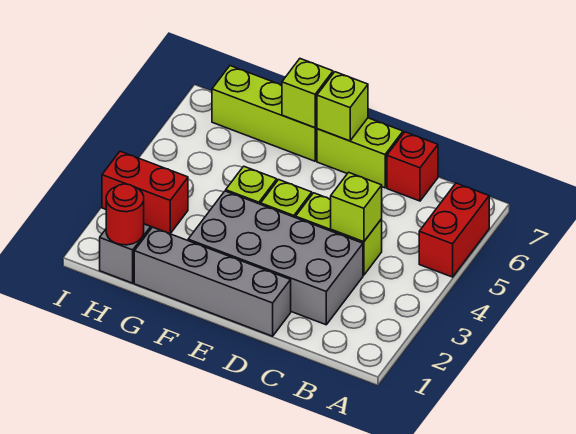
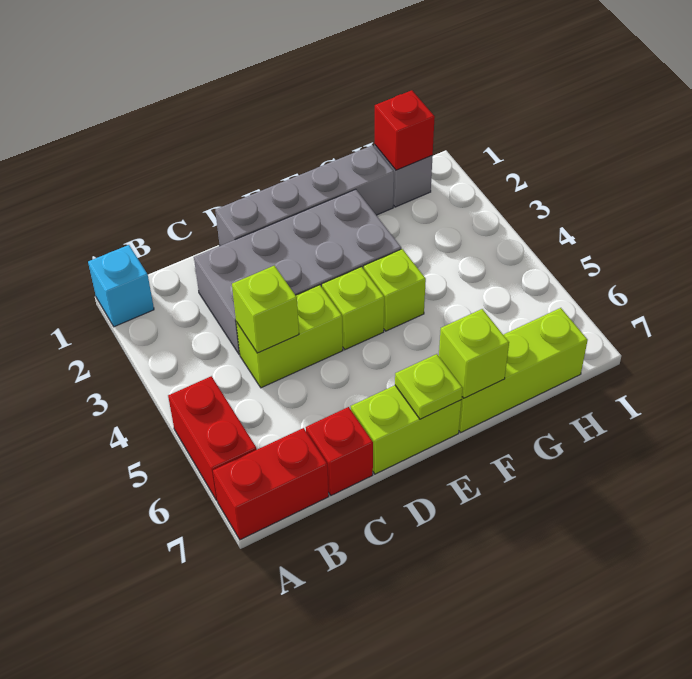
none -> cyan brick A1 level 1
lime brick E7 level 2 -> lime plate E7 level 2
red round brick H1 level 2 -> red brick H1 level 2
red brick H3:I3 level 1 -> red brick A7:B7 level 1

